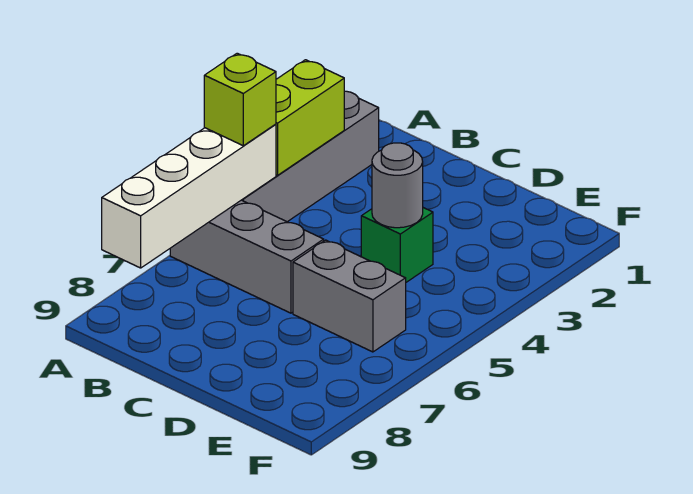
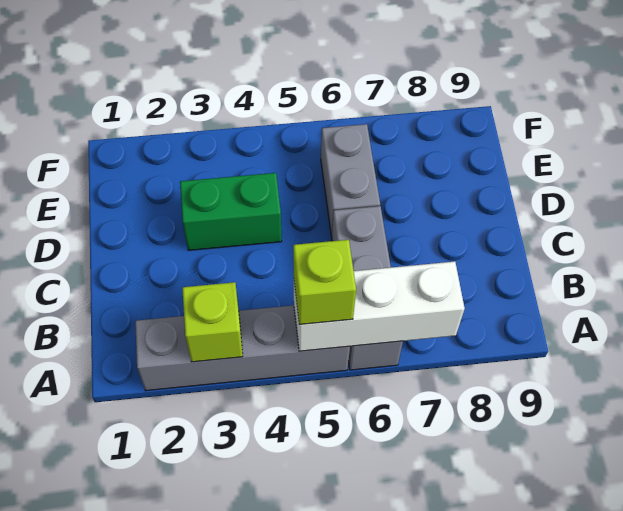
lime brick A3:A4 level 2 -> lime brick A3 level 2
white brick A5:A8 level 2 -> white brick A5:A7 level 2
green brick D4 level 1 -> green brick D3:D4 level 1
grey round brick D4 level 2 -> none

